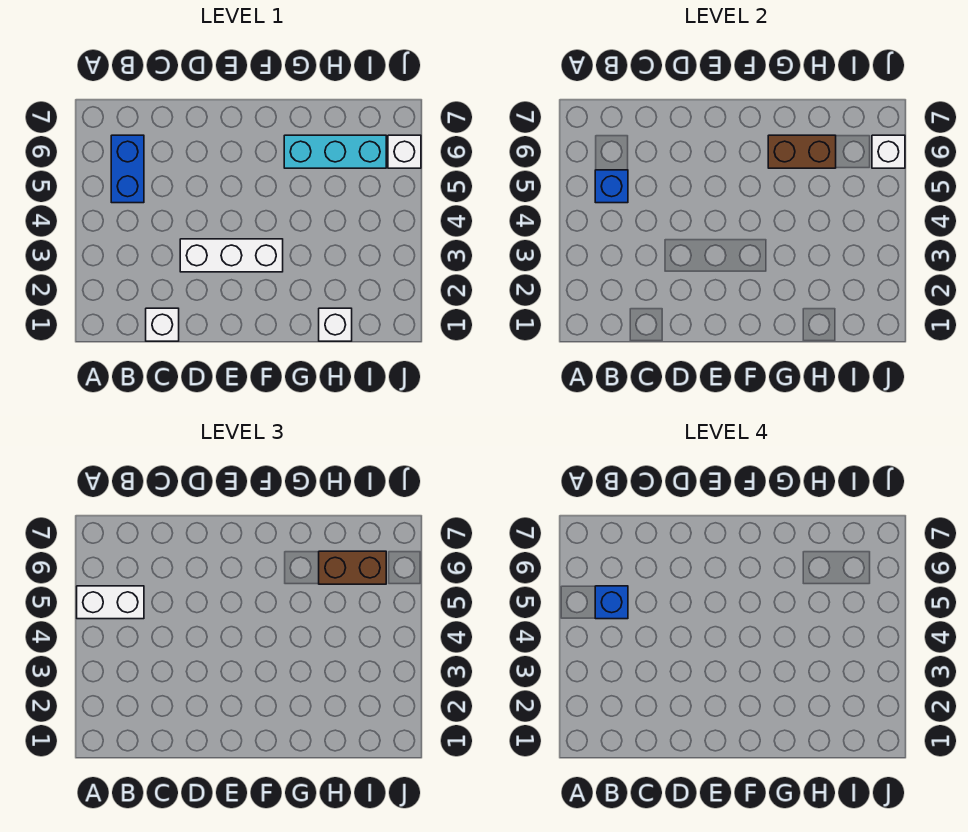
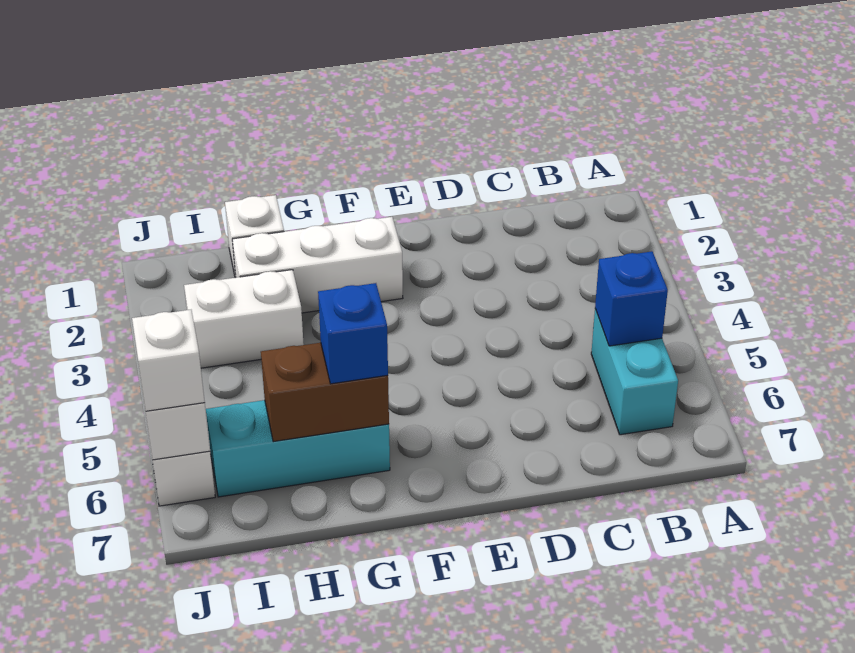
white brick A5:B5 level 3 -> white brick H3:I3 level 1
blue brick B5:B6 level 1 -> cyan brick B5:B6 level 1
blue brick B5 level 4 -> blue brick G6 level 3
white brick C1 level 1 -> white brick J6 level 3
white brick D3:F3 level 1 -> white brick F2:H2 level 1
brown brick H6:I6 level 3 -> none

